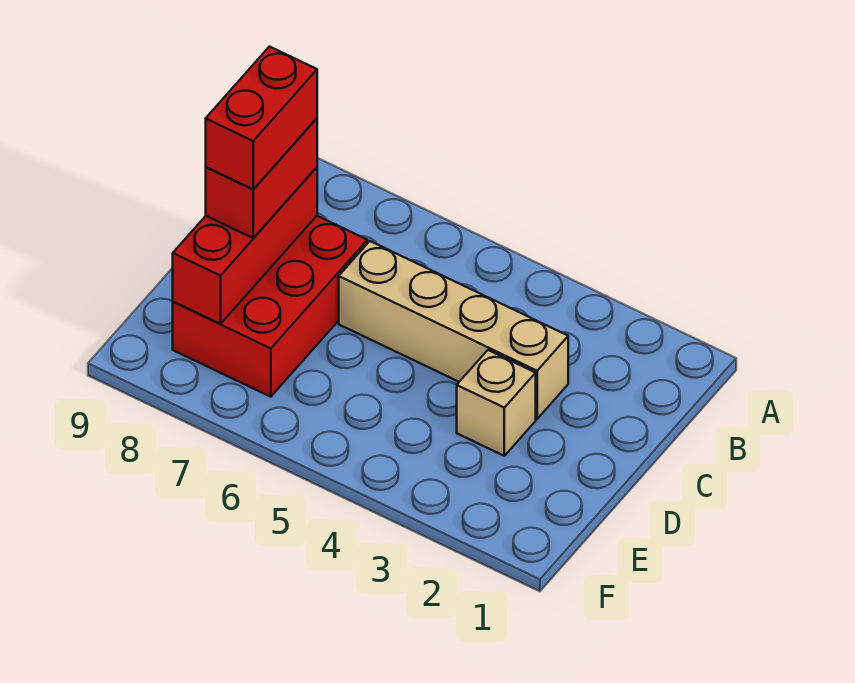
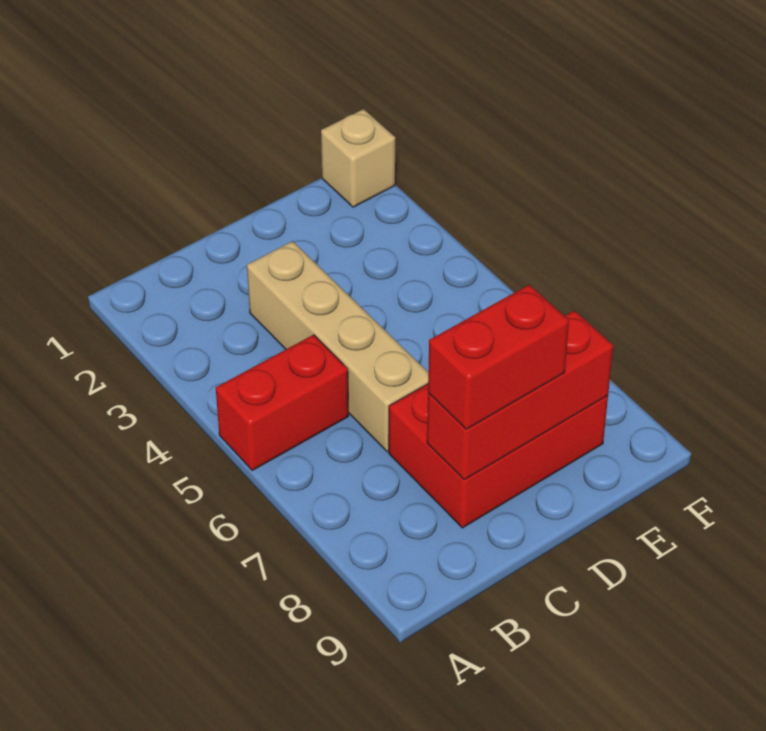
red brick C8:D8 level 4 -> red brick A5:B5 level 1
tan brick D3 level 1 -> tan brick F1 level 1

